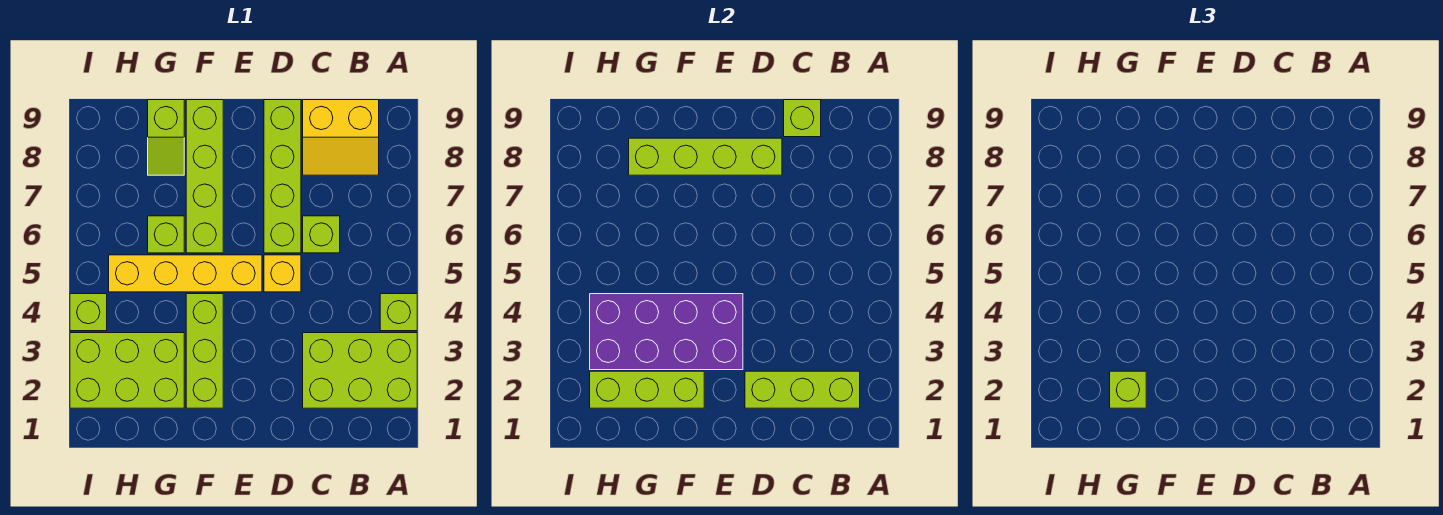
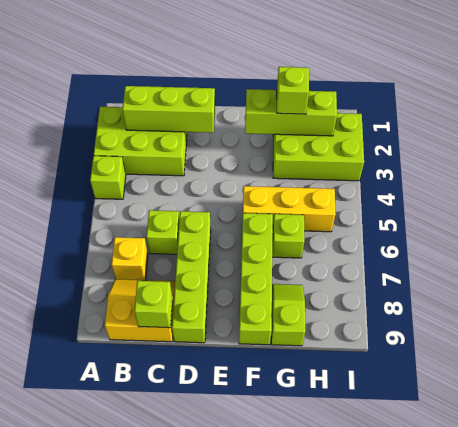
yellow brick D5 level 1 -> yellow brick B7 level 1
lime brick D8:G8 level 2 -> none
purple brick E3:H4 level 2 -> none
yellow brick E5:H5 level 1 -> yellow brick F5:H5 level 1
lime brick F2:F4 level 1 -> none
lime brick I4 level 1 -> none

